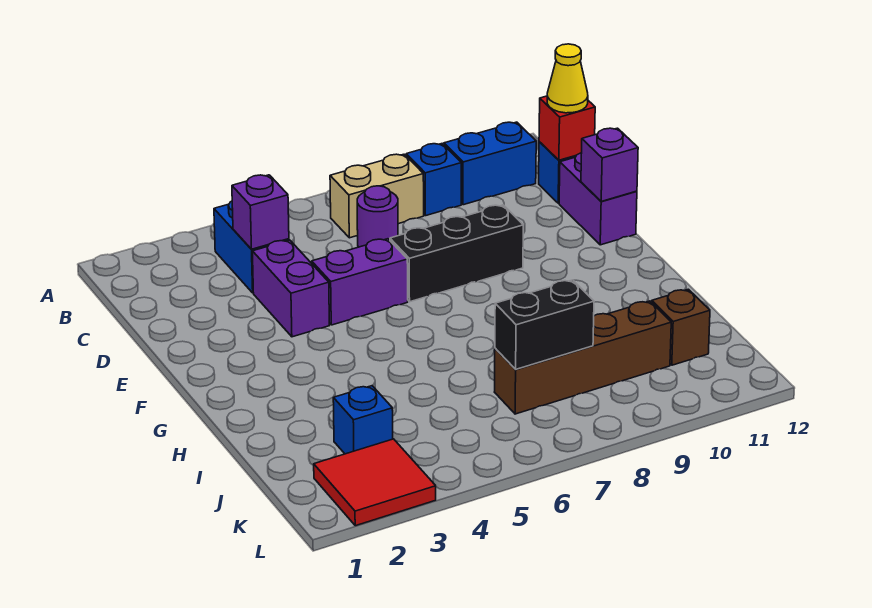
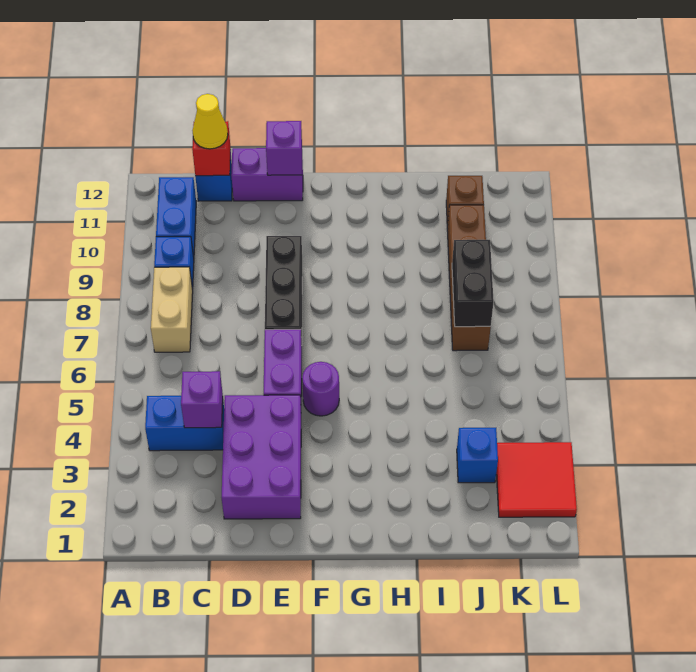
purple round brick C7 level 1 -> purple round brick F5 level 1
purple brick D4:E4 level 1 -> purple brick D2:E4 level 1

